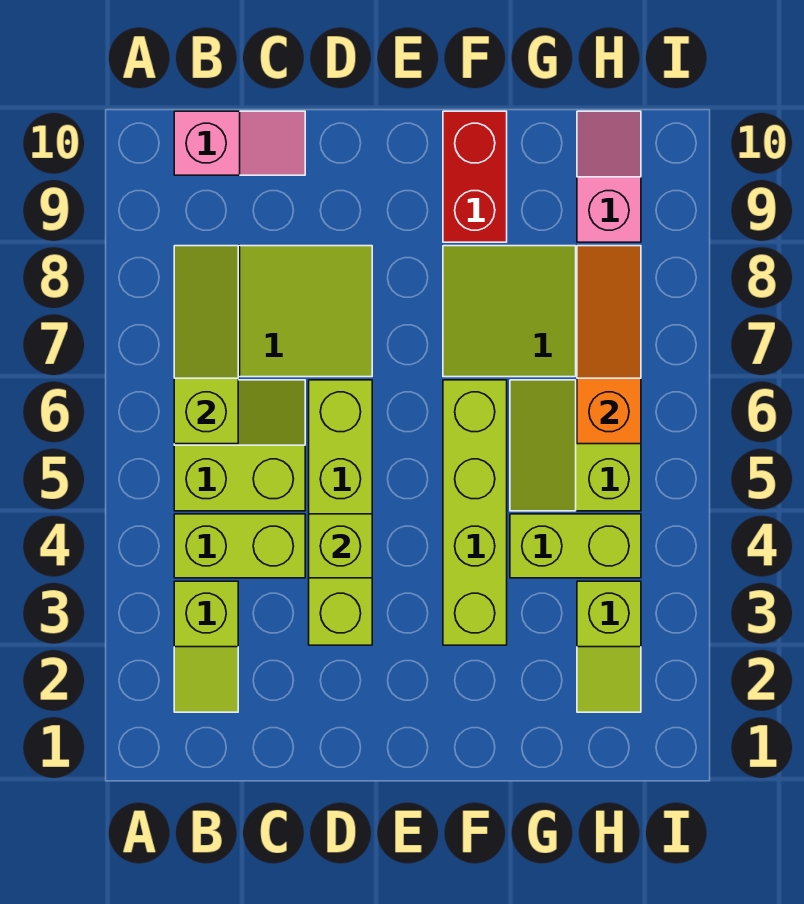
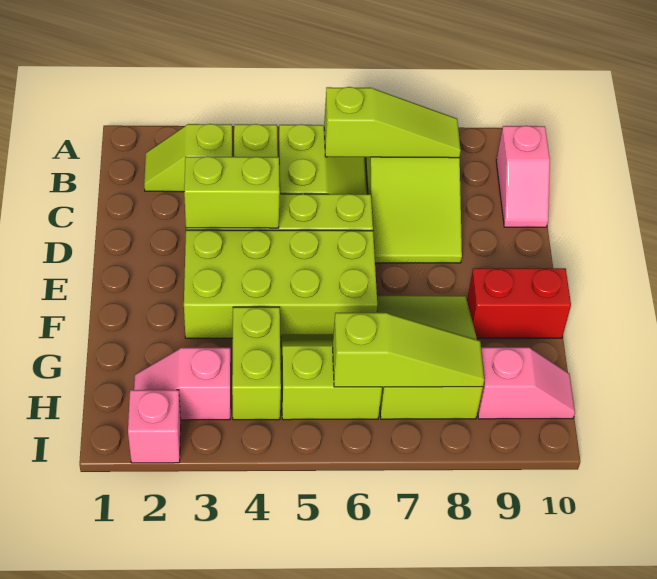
lime brick D4 level 2 -> lime brick D3:D4 level 2
lime brick F3:F6 level 1 -> lime brick E3:F6 level 1
lime slope H2:H3 level 1 top 3 -> pink slope H2:H3 level 1 top 3
orange slope H6:H8 level 2 top 6 -> lime slope H6:H8 level 2 top 6
none -> pink brick I2 level 1

